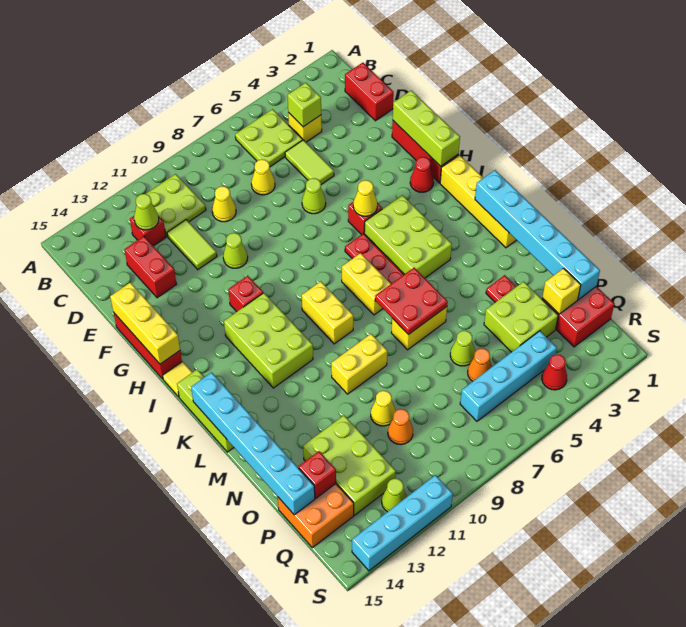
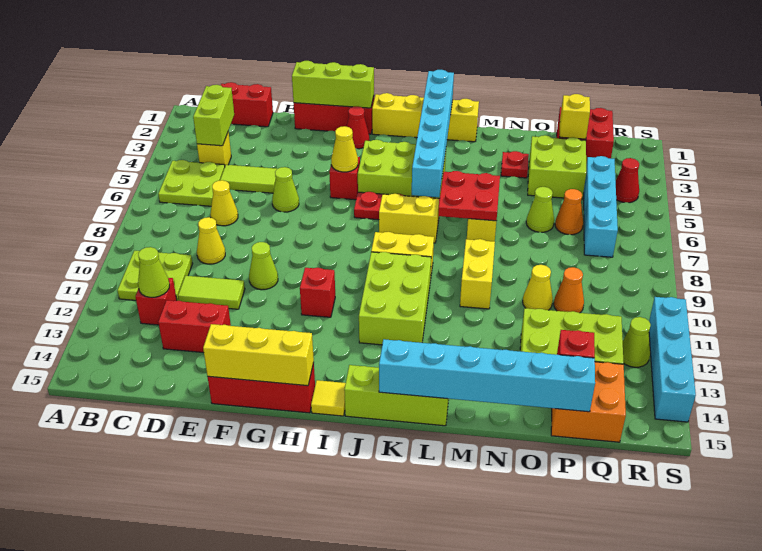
lime brick C4 level 2 -> lime brick C3:C4 level 2
lime brick I11:K12 level 1 -> lime brick J10:K12 level 1
cyan brick K1:P1 level 2 -> cyan brick K1:K6 level 2

